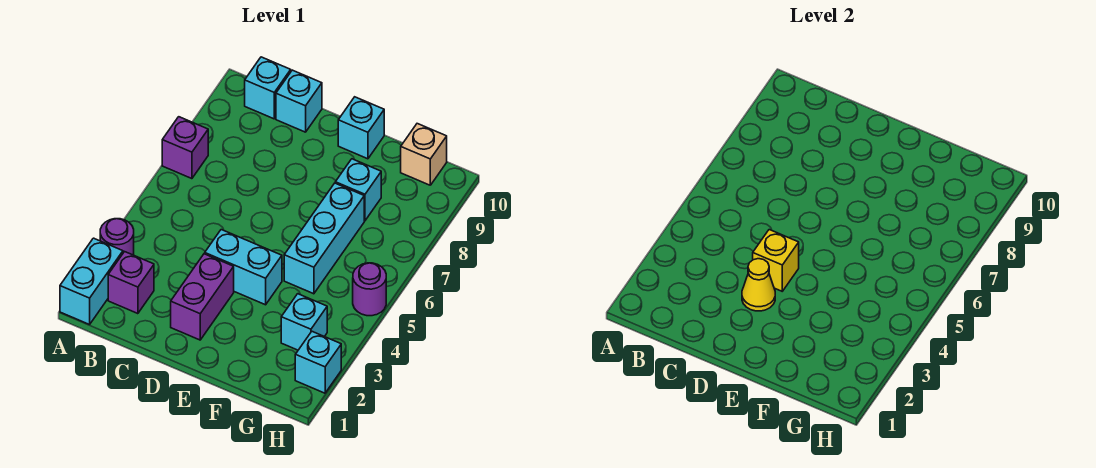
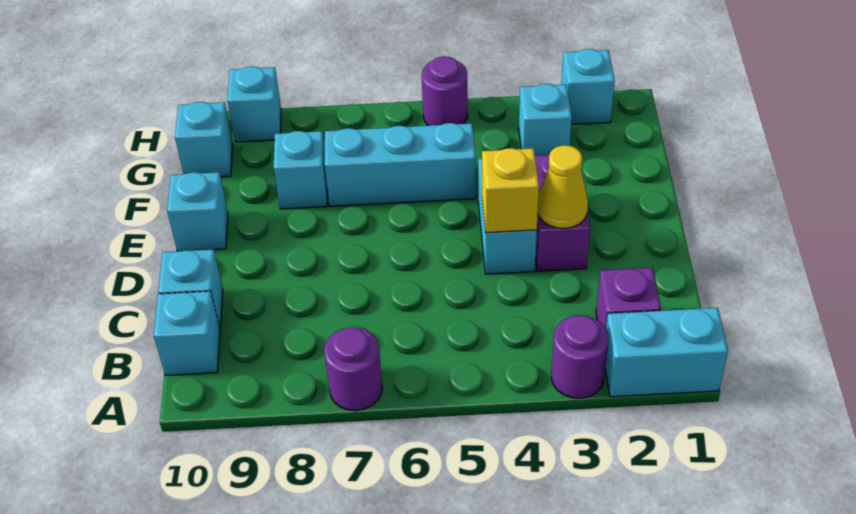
purple brick A7 level 1 -> purple round brick A7 level 1
purple brick D2:D3 level 1 -> purple brick D3:E3 level 1
tan brick G10 level 1 -> cyan brick G10 level 1
none -> cyan brick H9 level 1

